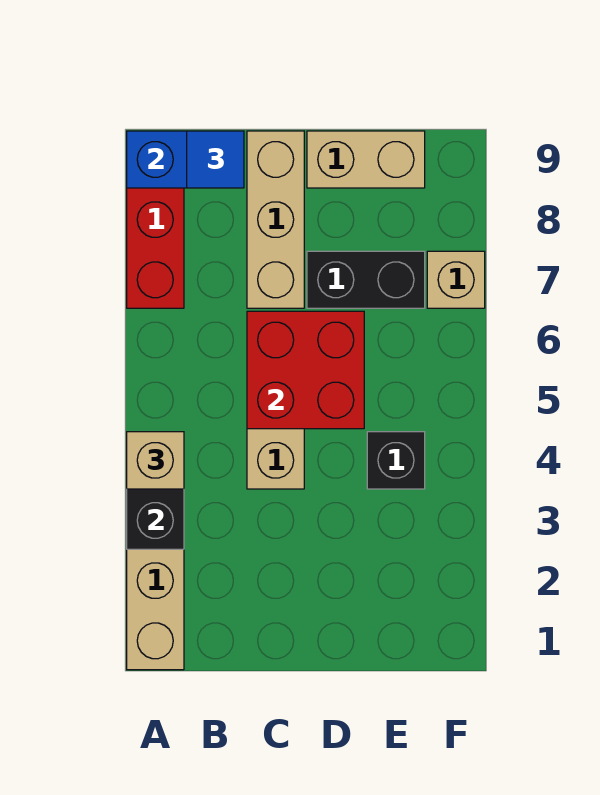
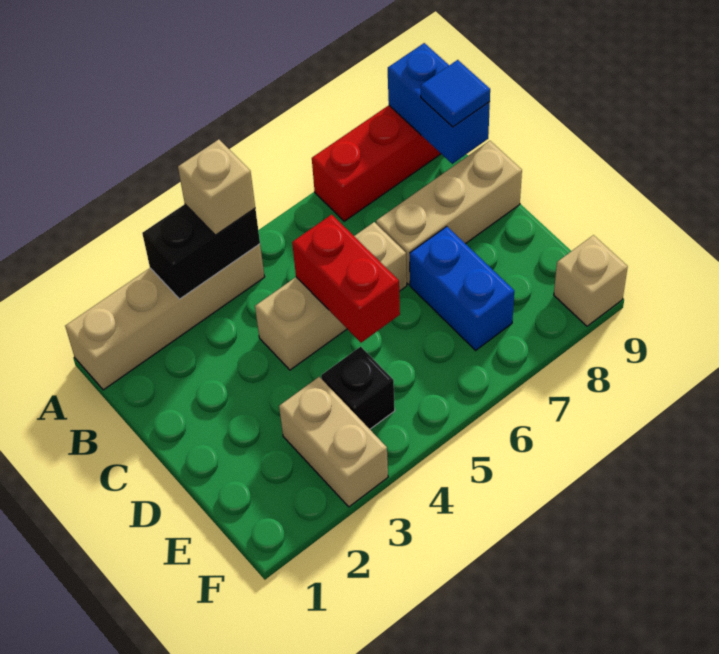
red brick C5:D6 level 2 -> red brick C5:D5 level 2
black brick D7:E7 level 1 -> blue brick D7:E7 level 1
tan brick D9:E9 level 1 -> tan brick E3:F3 level 1
tan brick F7 level 1 -> tan brick F9 level 1

